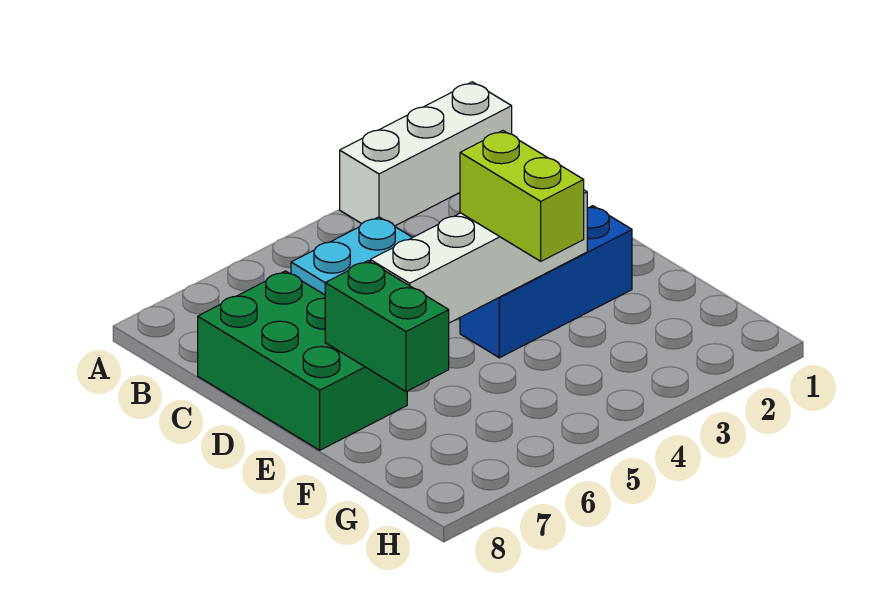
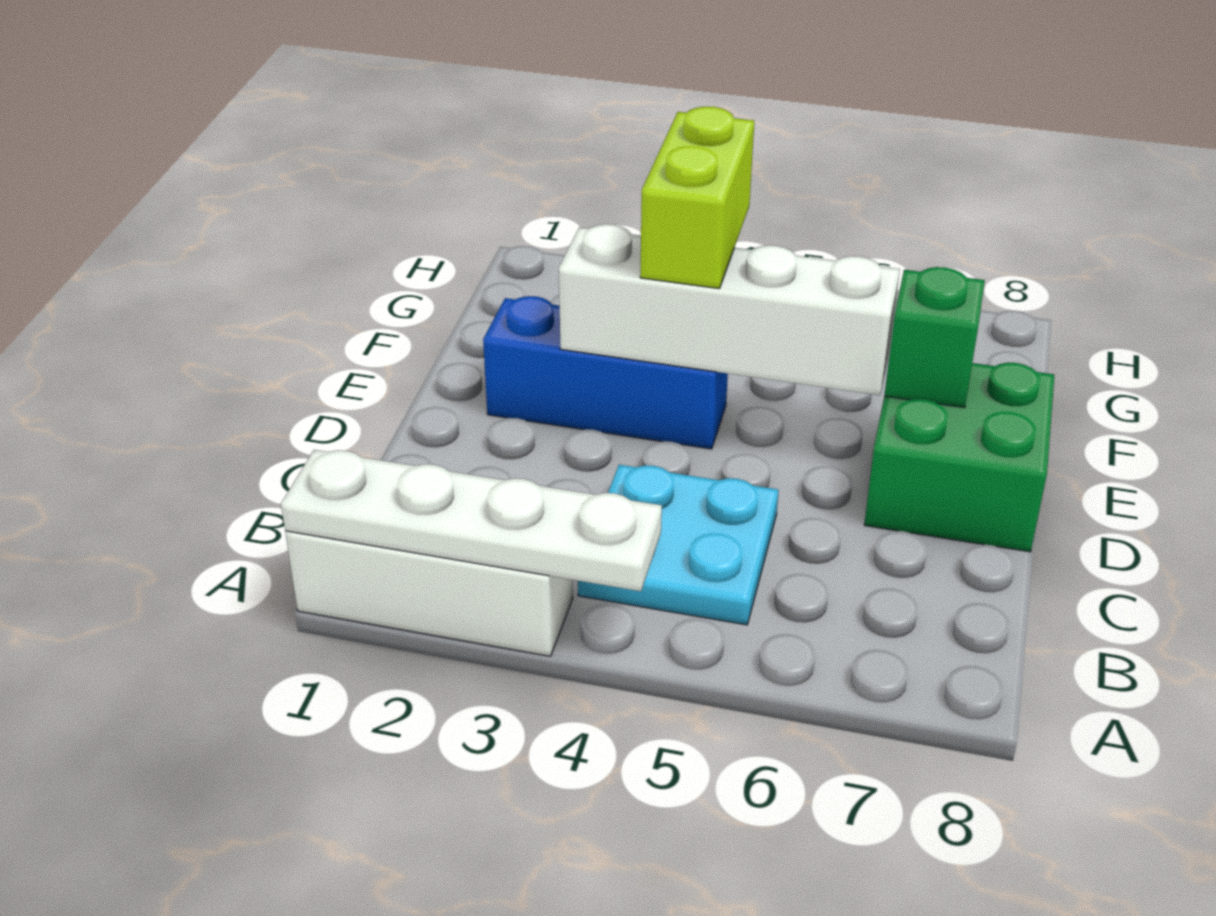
none -> white plate A1:A4 level 2
green brick C7:E8 level 1 -> green brick D7:E8 level 1
green brick E7:F7 level 2 -> green brick E7 level 2

